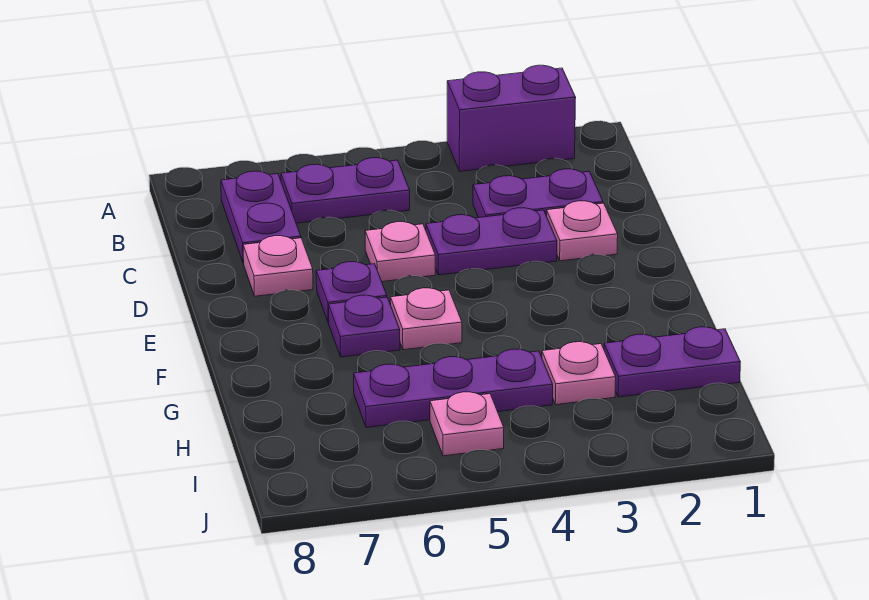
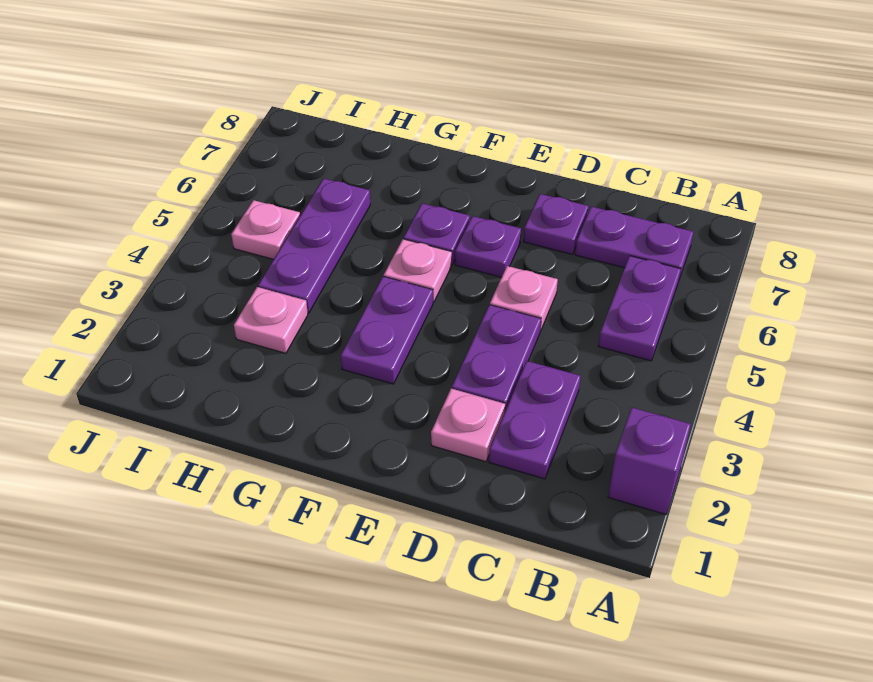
purple brick A2:A3 level 1 -> purple brick A2 level 1
pink plate D7 level 1 -> purple plate D7 level 1
purple plate H1:H2 level 1 -> purple plate F3:F4 level 1

